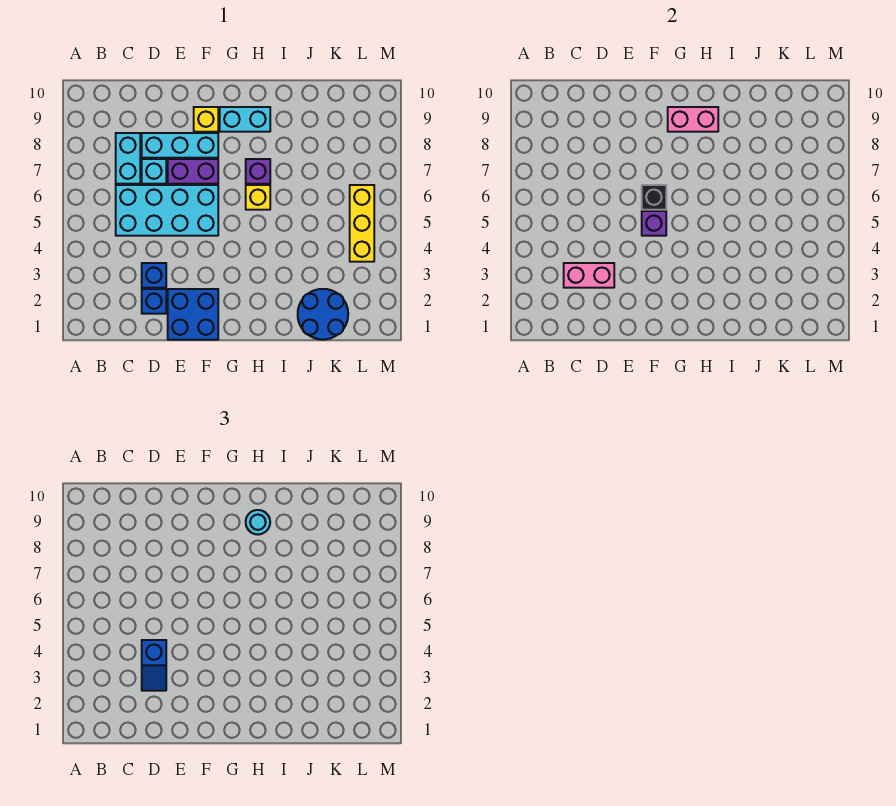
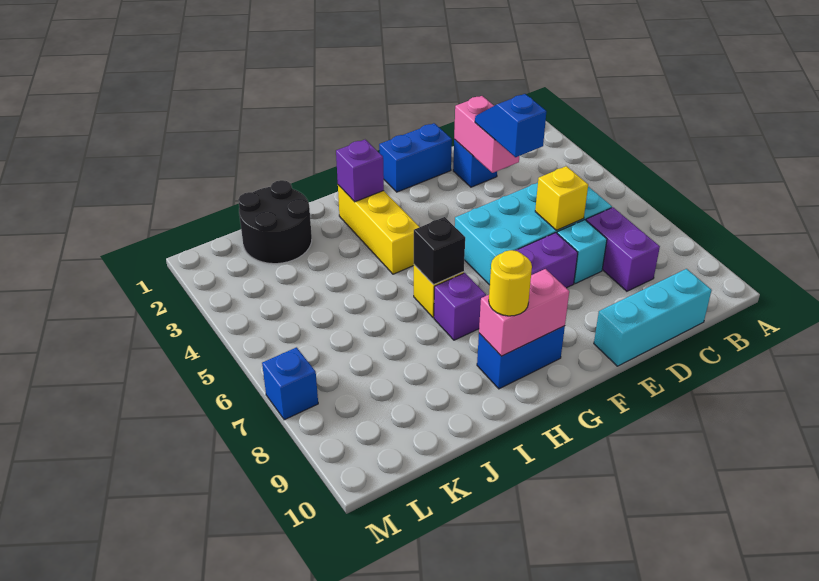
pink brick C3:D3 level 2 -> pink brick D2:D3 level 2
cyan brick C7:C8 level 1 -> purple brick C7:C8 level 1
blue brick D3 level 1 -> blue brick M7 level 1
cyan brick D8:F8 level 1 -> cyan brick C10:E10 level 1
blue brick E1:F2 level 1 -> blue brick E1:F1 level 1
purple brick F5 level 2 -> purple brick H2 level 2
black brick F6 level 2 -> black brick H6 level 2
yellow brick F9 level 1 -> yellow brick D6 level 2
cyan brick G9:H9 level 1 -> blue brick G9:H9 level 1
cyan round brick H9 level 3 -> yellow round brick H9 level 3
blue round brick J1:K2 level 1 -> black round brick J1:K2 level 1
yellow brick L4:L6 level 1 -> yellow brick H2:H4 level 1

